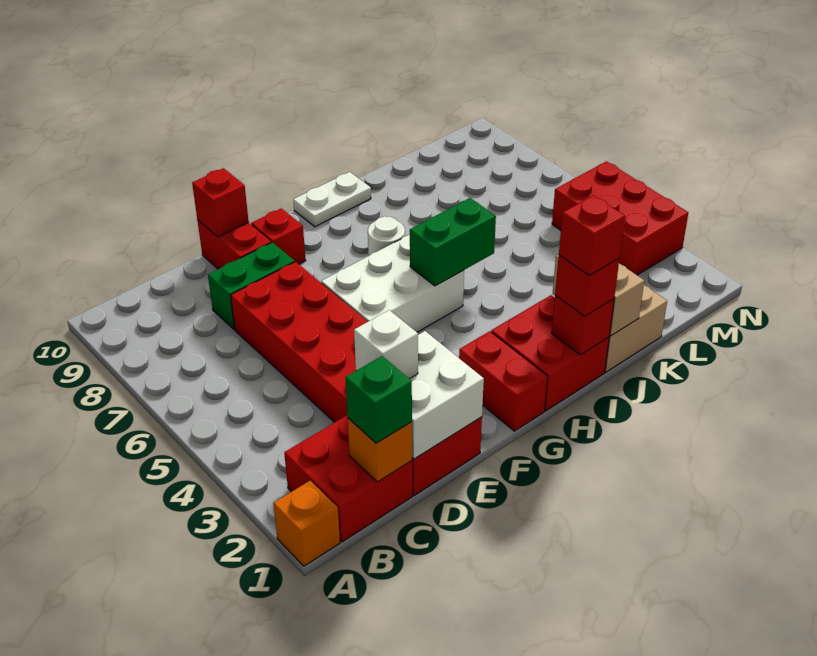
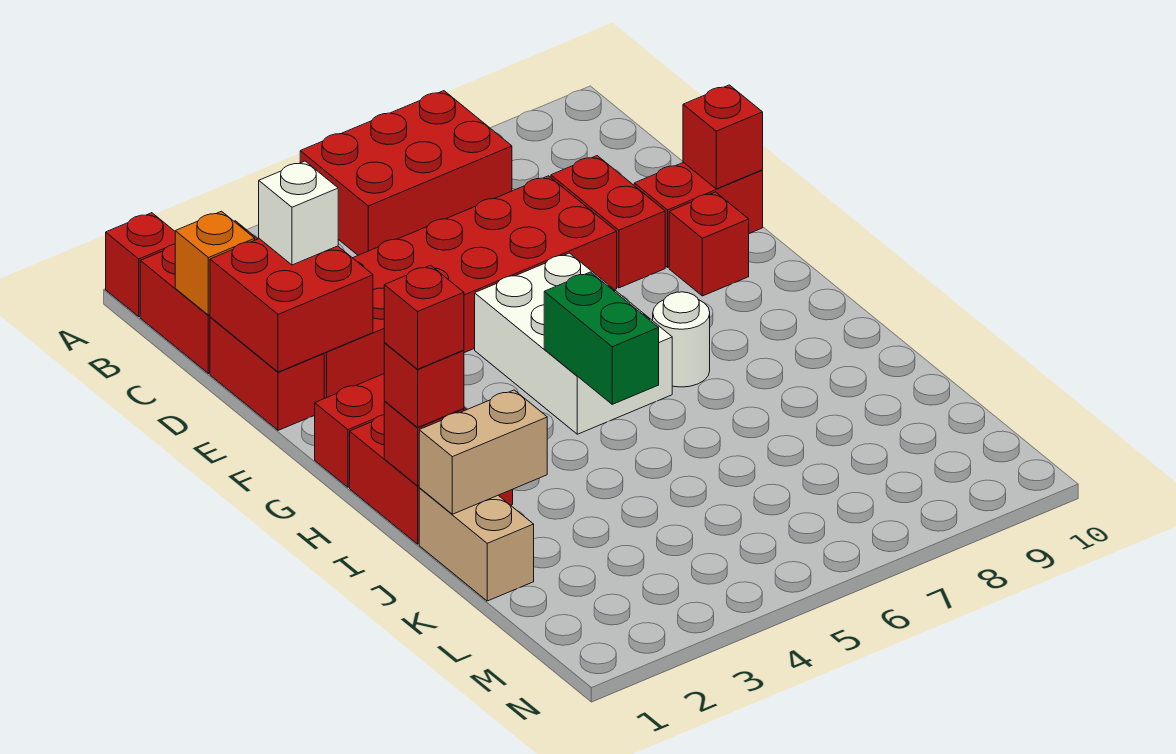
orange brick A1 level 1 -> red brick A1 level 1
green brick C1 level 3 -> none
white brick D1:E2 level 2 -> red brick D1:E2 level 2
green brick D8:E8 level 1 -> red brick D8:E8 level 1
white plate H10:I10 level 1 -> none
red brick M3:N5 level 1 -> red brick A5:B7 level 1

